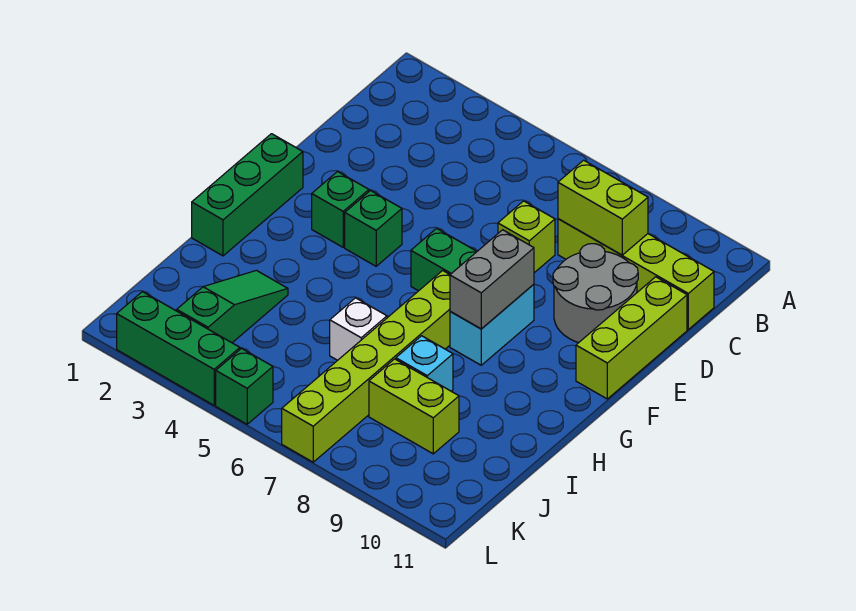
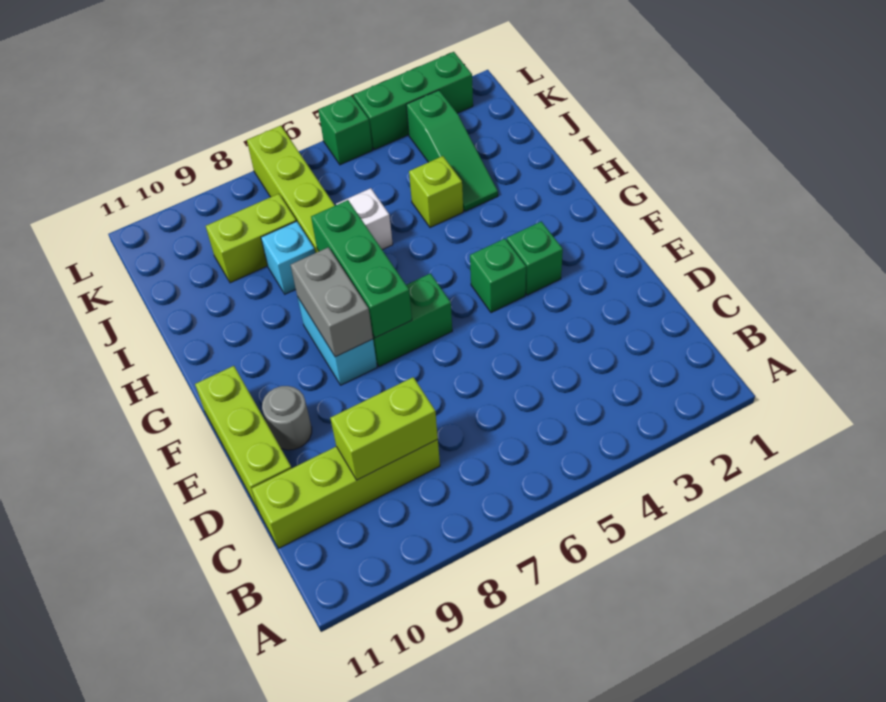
lime brick D7 level 1 -> lime brick I4 level 1
grey round brick D9:E10 level 1 -> grey round brick E10 level 1
green brick F1:H1 level 1 -> green brick F7:H7 level 2

